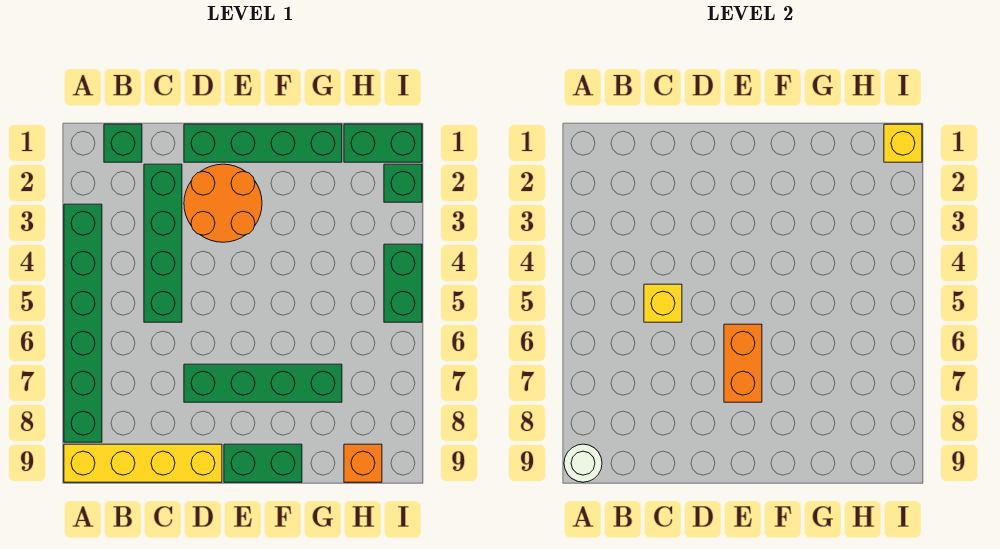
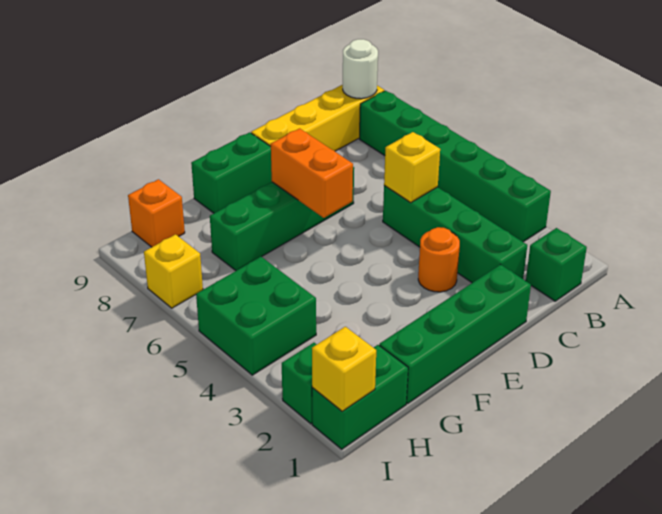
orange round brick D2:E3 level 1 -> orange round brick D3 level 1
green brick I4:I5 level 1 -> green brick H4:I5 level 1
none -> yellow brick I7 level 1

